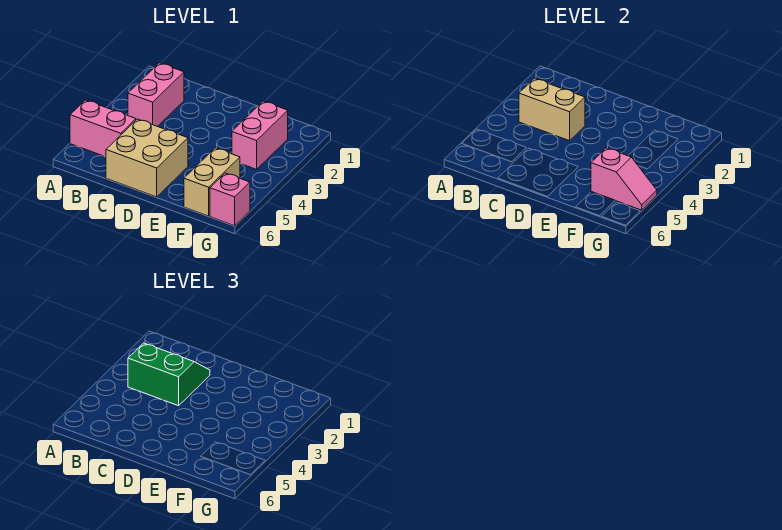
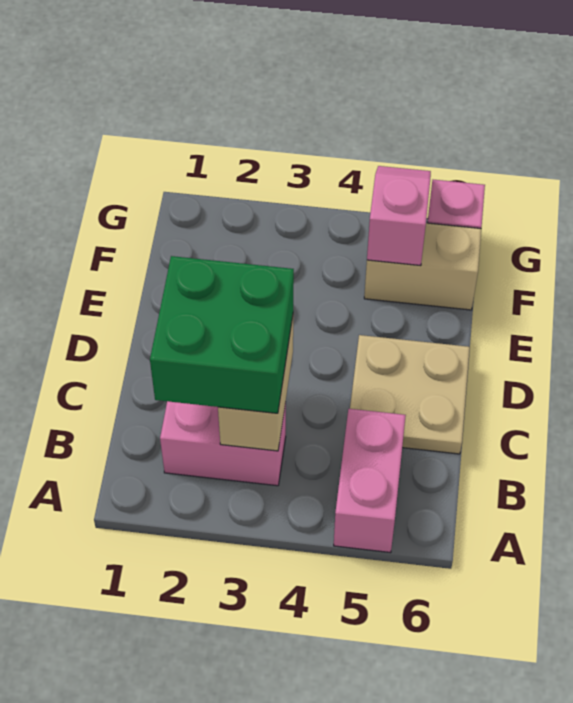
green slope B2:C3 level 3 top 3 -> green brick B2:C3 level 3
tan brick C5:D6 level 1 -> tan plate C5:D6 level 1
pink brick F2:F3 level 1 -> none

